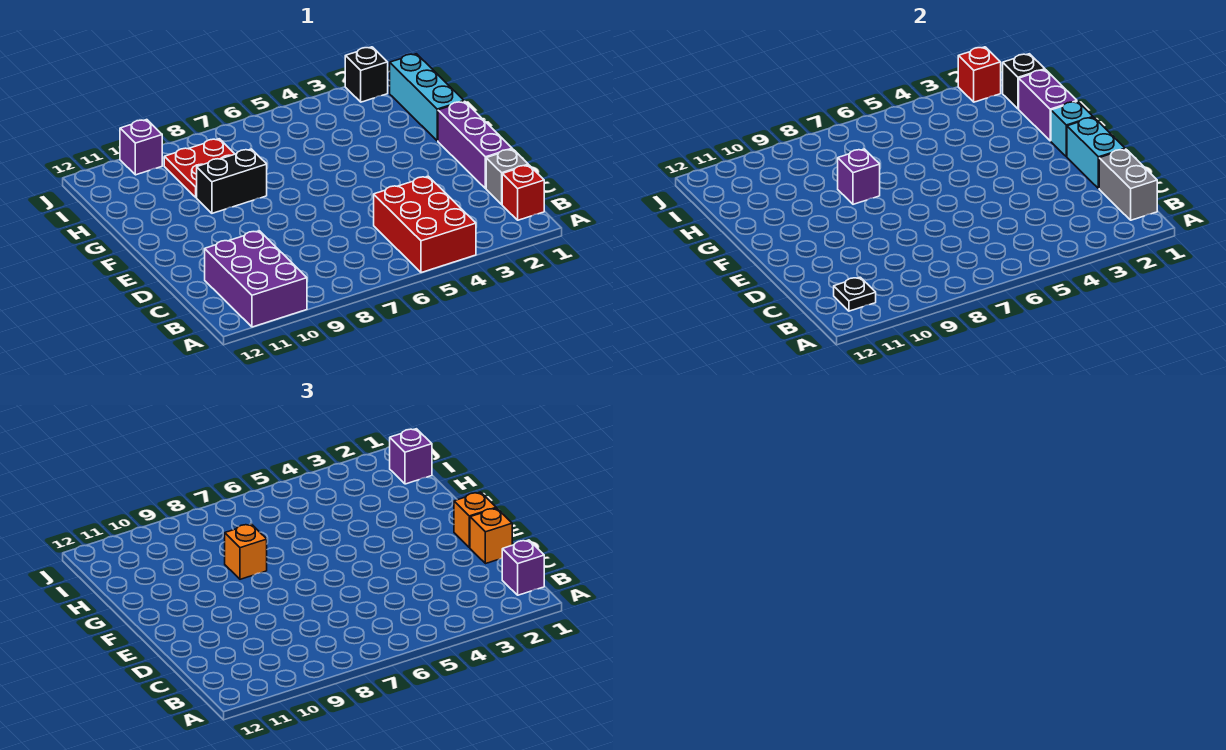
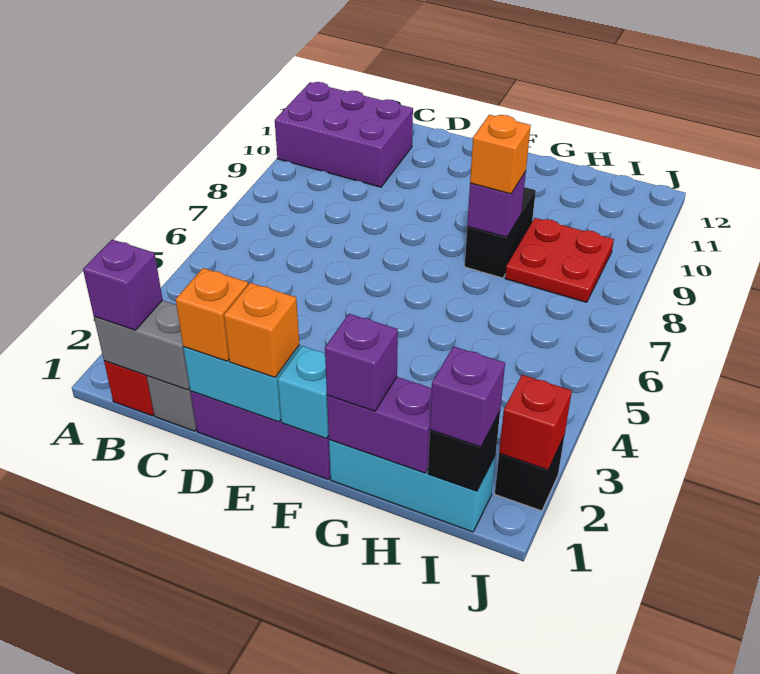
red brick A4:C5 level 1 -> none
black plate B11 level 2 -> none
purple brick J10 level 1 -> purple brick G1 level 3

